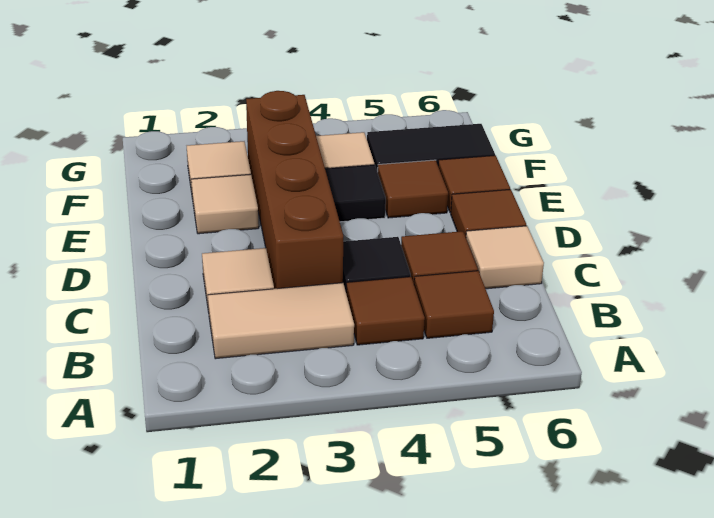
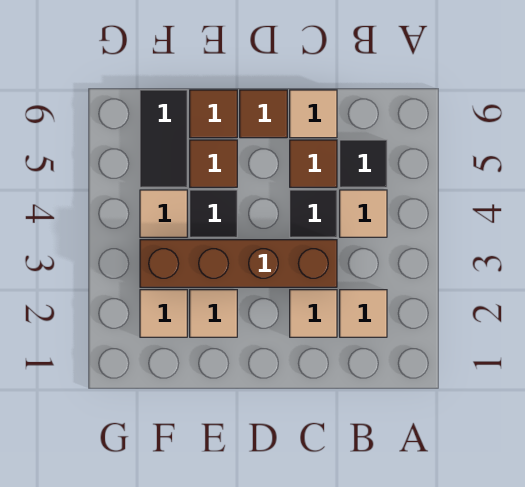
tan tile B2:B3 level 1 -> tan tile B2 level 1
brown tile B4 level 1 -> tan tile B4 level 1
brown tile B5 level 1 -> black tile B5 level 1

